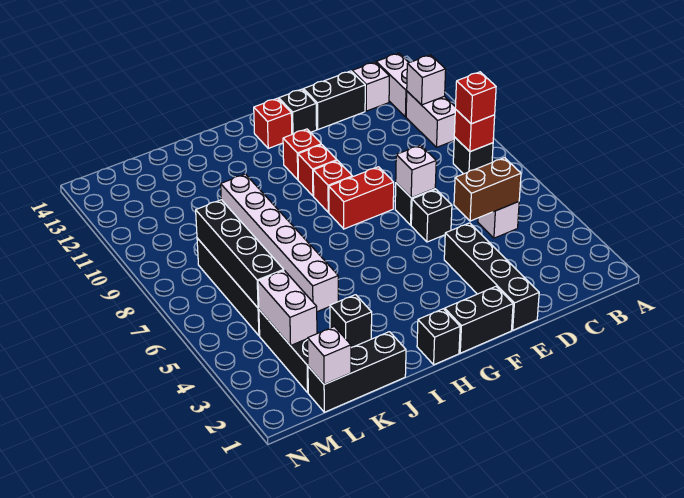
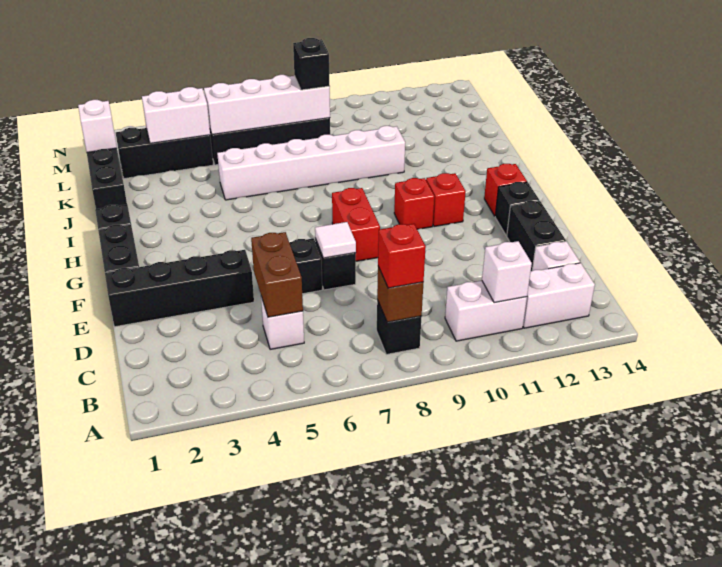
red brick B8 level 2 -> brown brick B8 level 2
white brick E7 level 2 -> white tile E7 level 2
red brick G9 level 1 -> none
black brick J3 level 1 -> black brick L8 level 3
black brick L5:L8 level 2 -> white brick L5:L8 level 2

